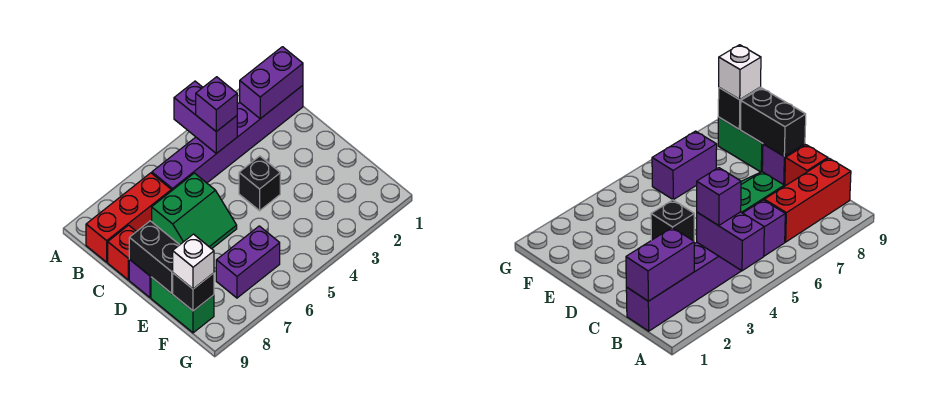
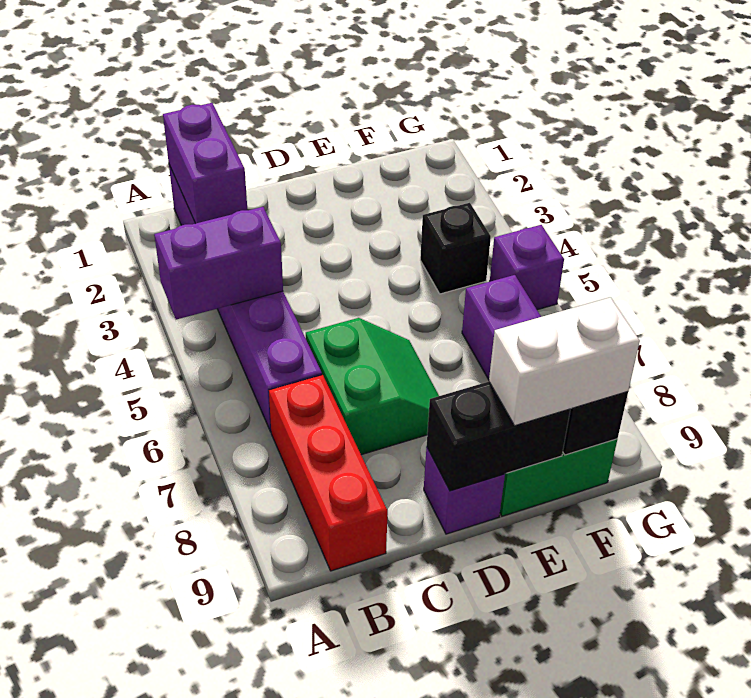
purple brick B4 level 3 -> purple brick G5 level 1
red brick C9 level 1 -> none
black brick D4 level 1 -> black brick F4 level 1
white brick F9 level 3 -> white brick E9:F9 level 3

